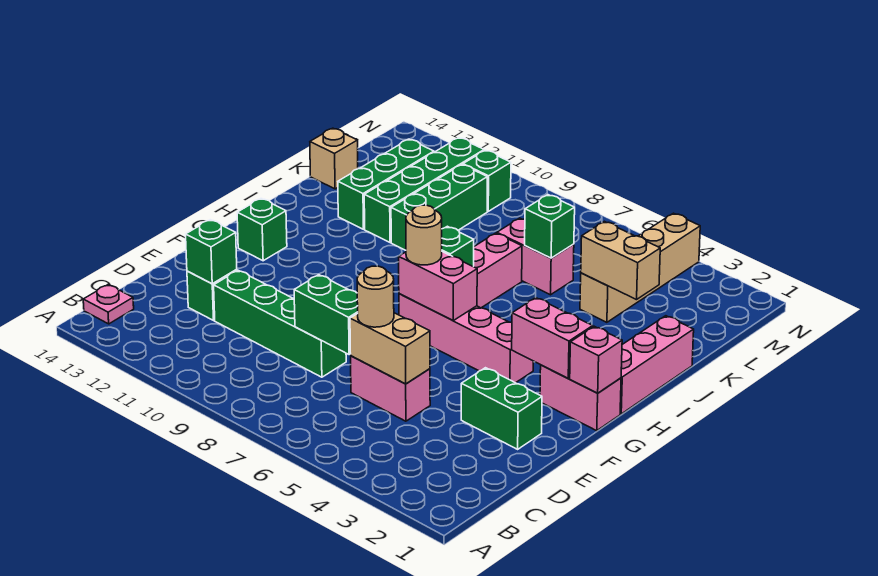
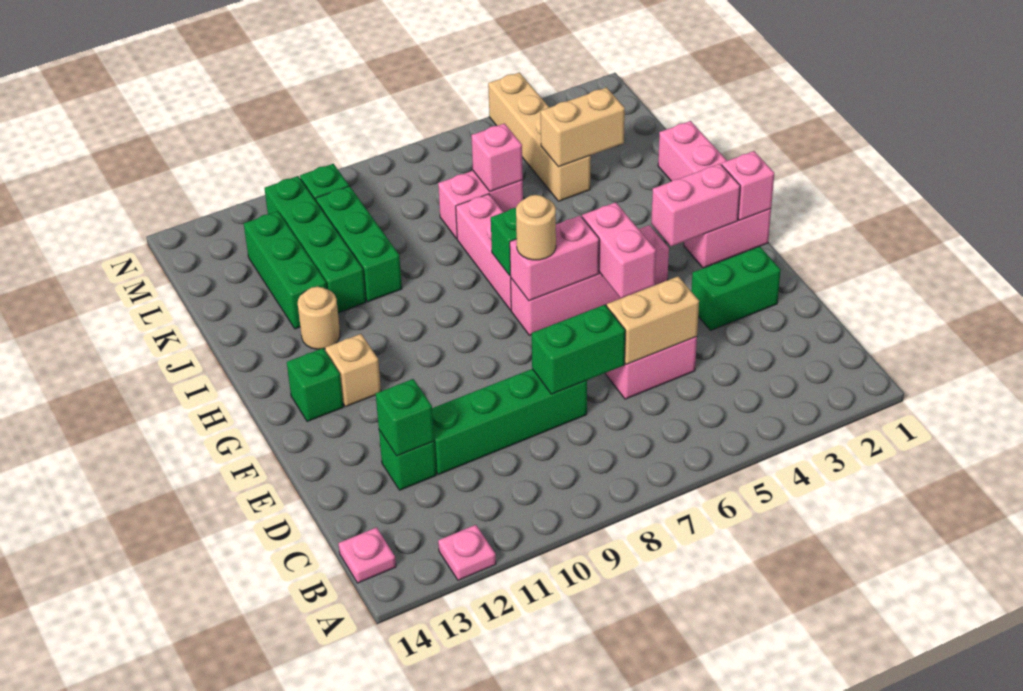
none -> pink plate A12 level 1
tan round brick D6 level 3 -> tan round brick I12 level 1
none -> pink brick F5:G5 level 2
green brick K6 level 2 -> pink brick K6 level 2
tan brick K14 level 1 -> tan brick G12 level 1

